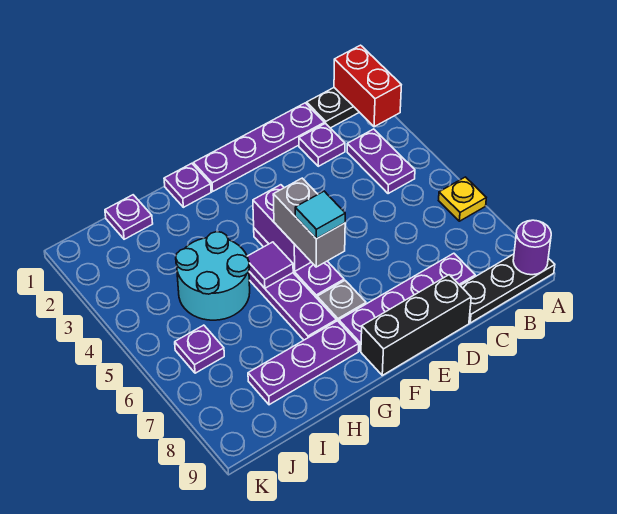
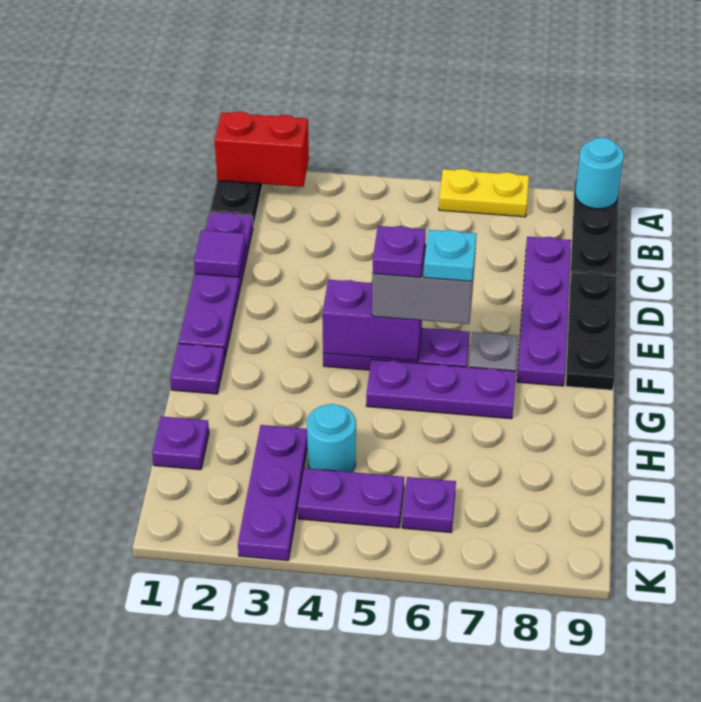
yellow plate A6 level 1 -> yellow plate A6:A7 level 1
purple round brick A9 level 2 -> cyan round brick A9 level 2
purple plate B3:B4 level 1 -> purple plate J4:J5 level 1
purple plate C2 level 1 -> purple plate F5 level 4
black brick D9:F9 level 1 -> black plate D9:F9 level 1
cyan tile F6 level 4 -> cyan plate F6 level 4
purple tile G5 level 2 -> purple tile D1 level 2
purple plate G8:I8 level 1 -> purple plate I3:K3 level 1
cyan round brick H4:I5 level 1 -> cyan round brick I4 level 1

